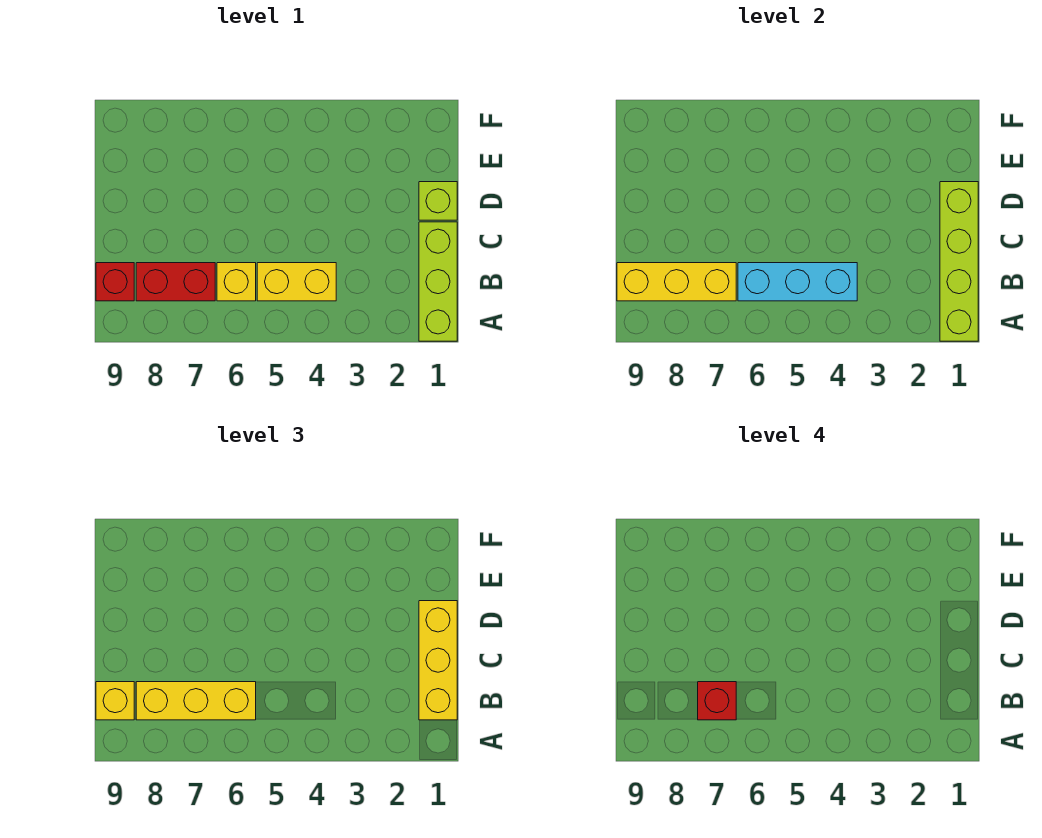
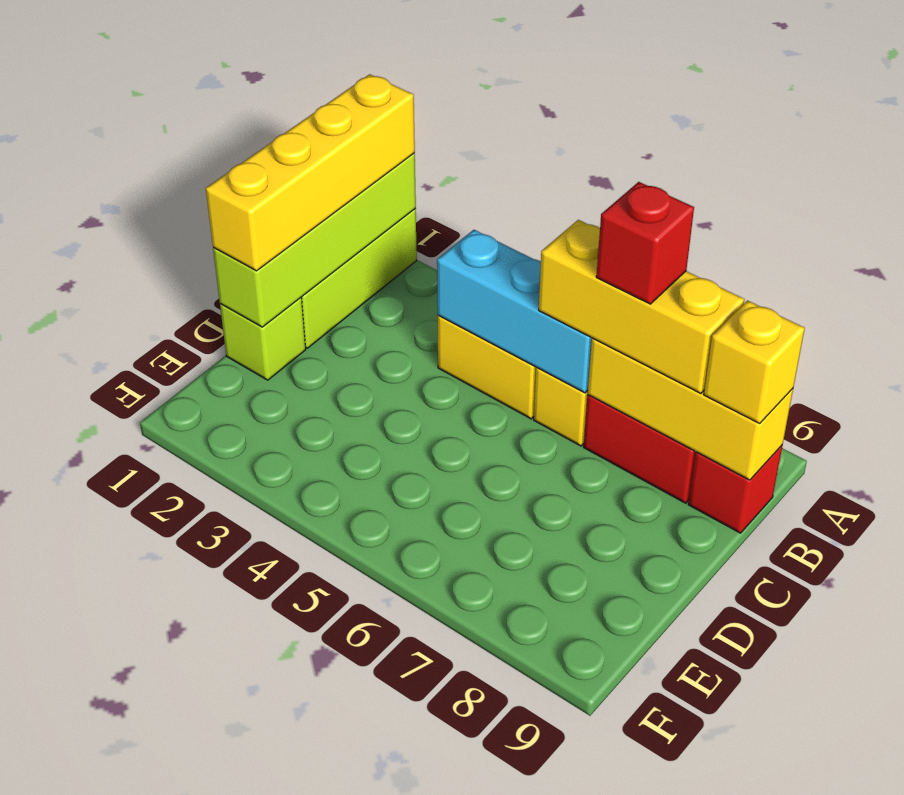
yellow brick B1:D1 level 3 -> yellow brick A1:D1 level 3

